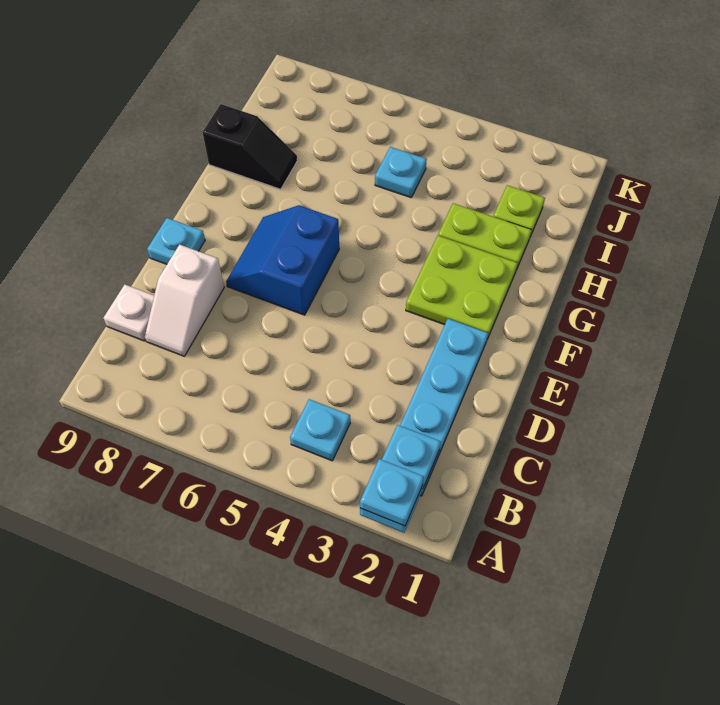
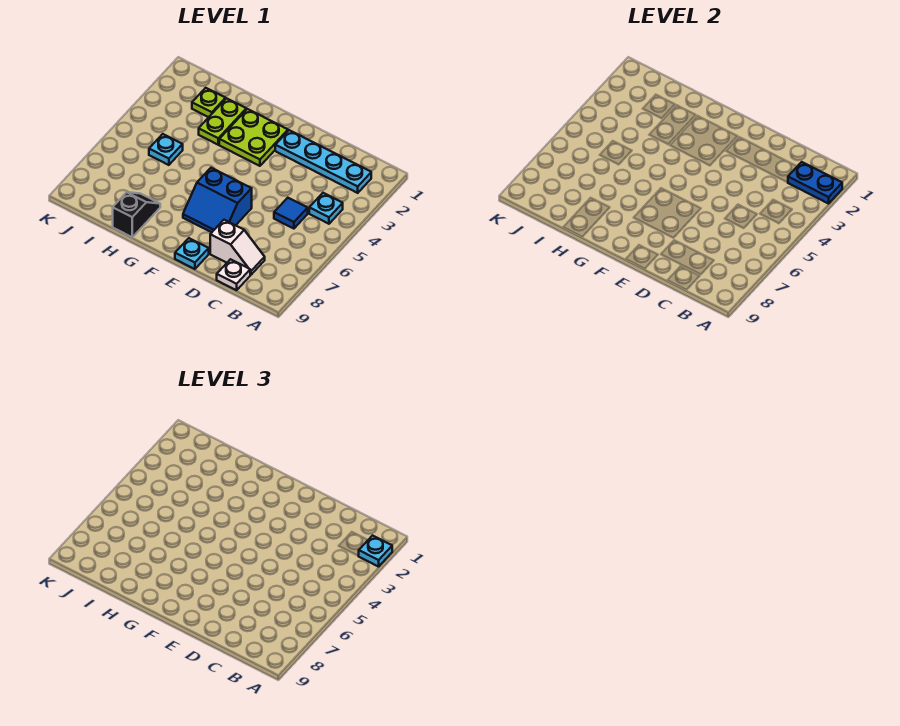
cyan plate A2:B2 level 2 -> blue plate A2:B2 level 2
none -> blue tile C5 level 1

